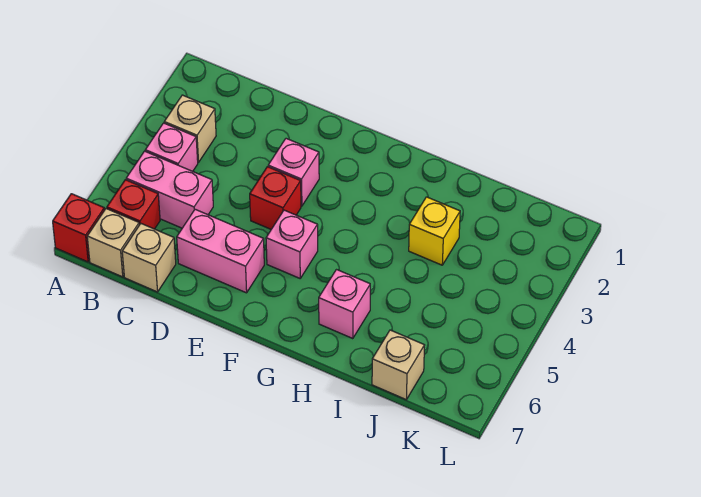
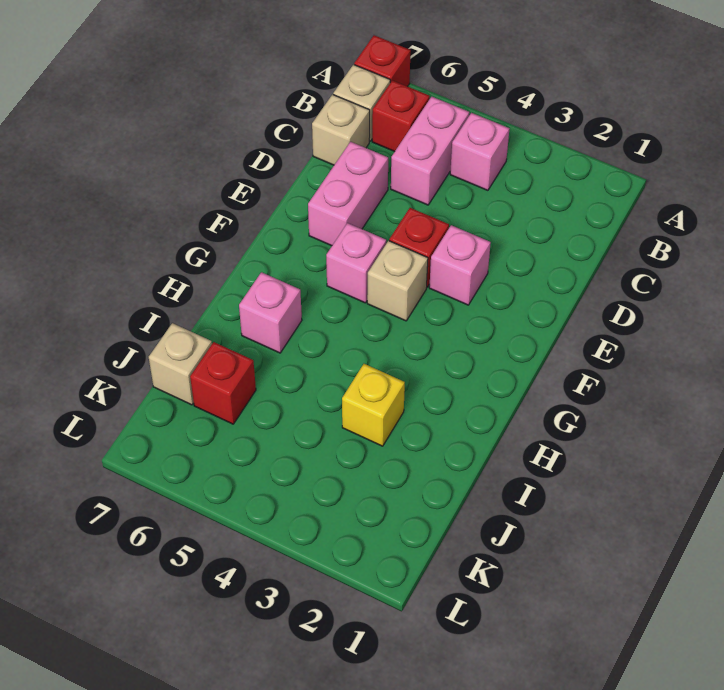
tan brick B3 level 1 -> tan brick F4 level 1
none -> red brick J6 level 1

